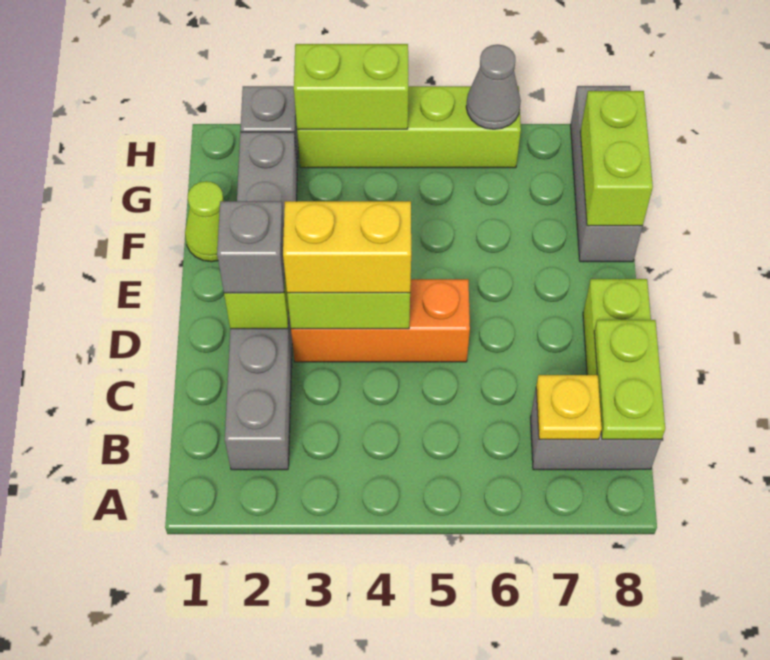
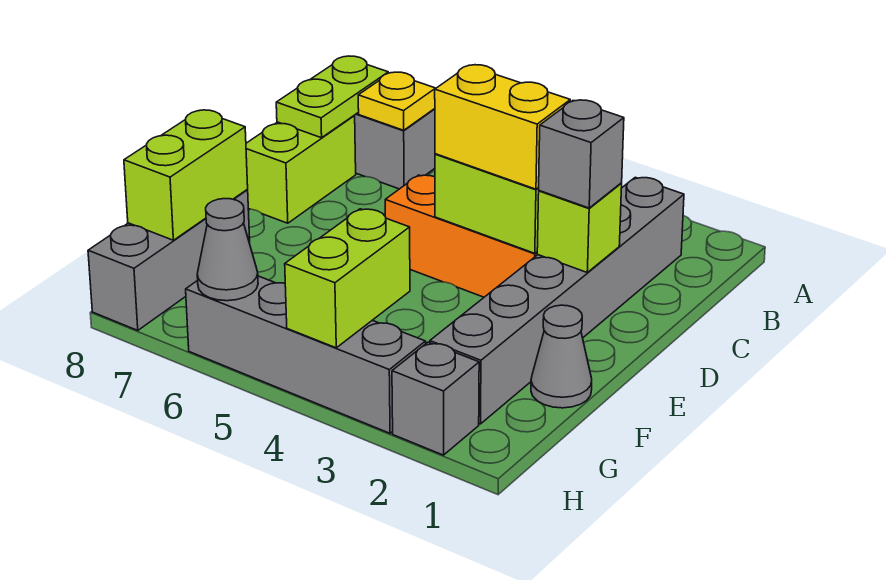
lime cone F1 level 1 -> grey cone F1 level 1
lime brick H3:H6 level 1 -> grey brick H3:H6 level 1
lime brick H3:H4 level 2 -> lime brick G4:H4 level 2

